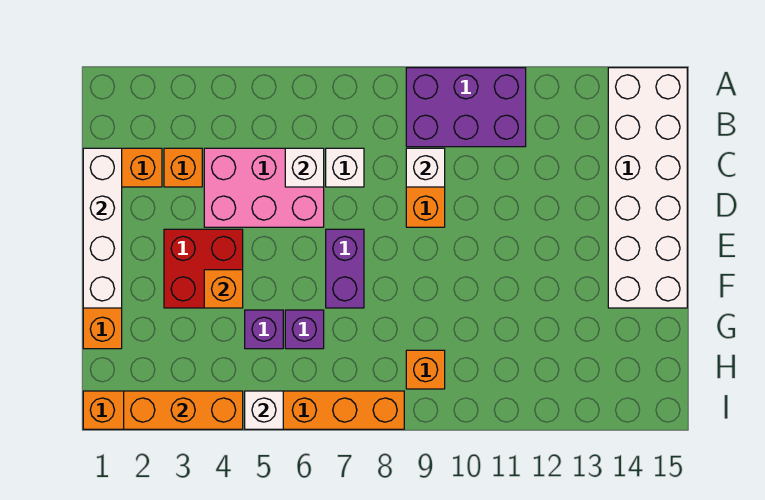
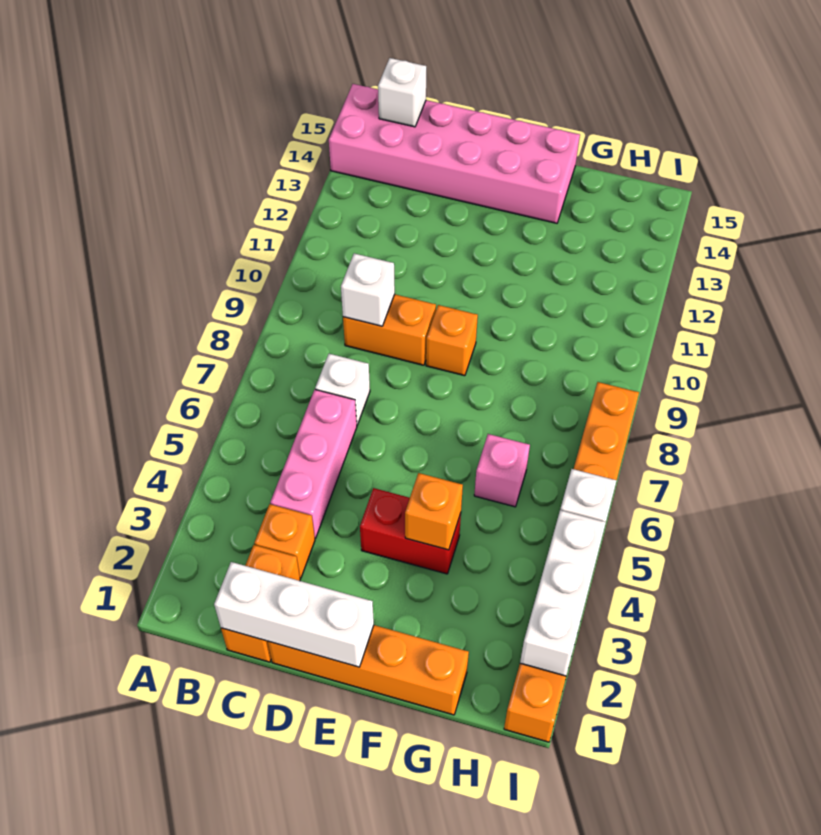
purple brick A9:B11 level 1 -> none
white brick A14:F15 level 1 -> pink brick A14:F15 level 1
white brick C1:F1 level 2 -> white brick C1:E1 level 2
pink brick C4:D6 level 1 -> pink brick C4:C6 level 1
white brick C6 level 2 -> white brick B15 level 2
red brick E3:F4 level 1 -> red brick E4:F4 level 1
purple brick E7:F7 level 1 -> none
purple brick G5 level 1 -> none
purple brick G6 level 1 -> pink brick G6 level 1
orange brick H9 level 1 -> orange brick E9 level 1
orange brick I2:I4 level 2 -> white brick I2:I4 level 2

